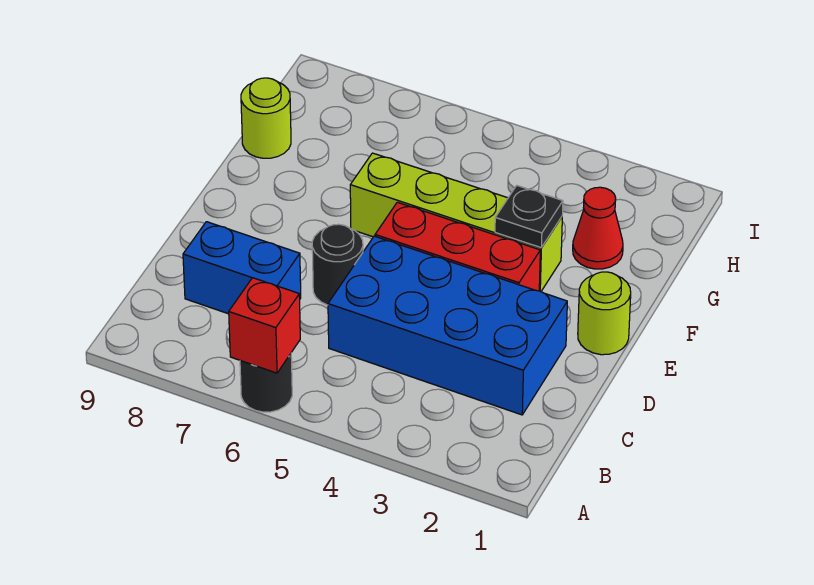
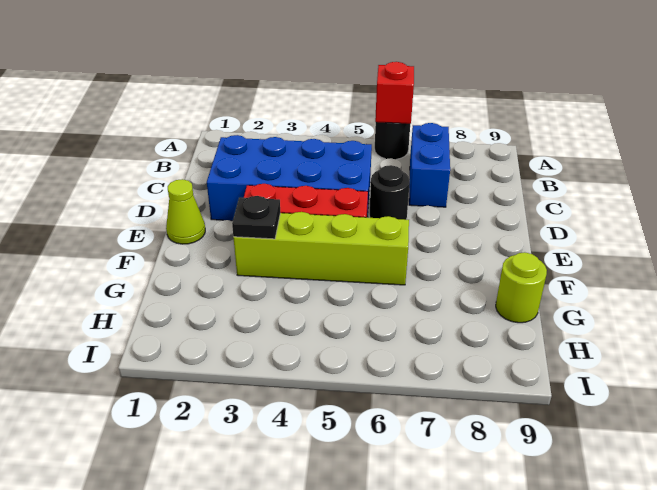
blue brick C7:C8 level 1 -> blue brick B7:C7 level 1
lime round brick E1 level 1 -> lime cone E1 level 1
red cone G2 level 1 -> none

